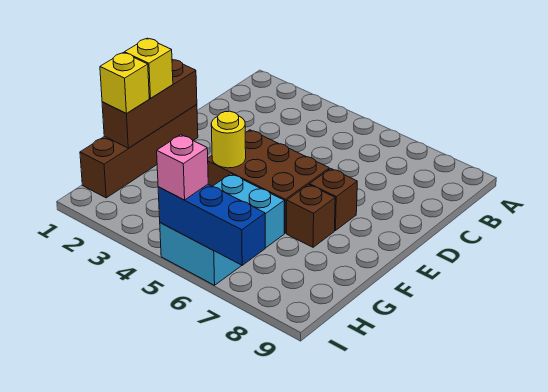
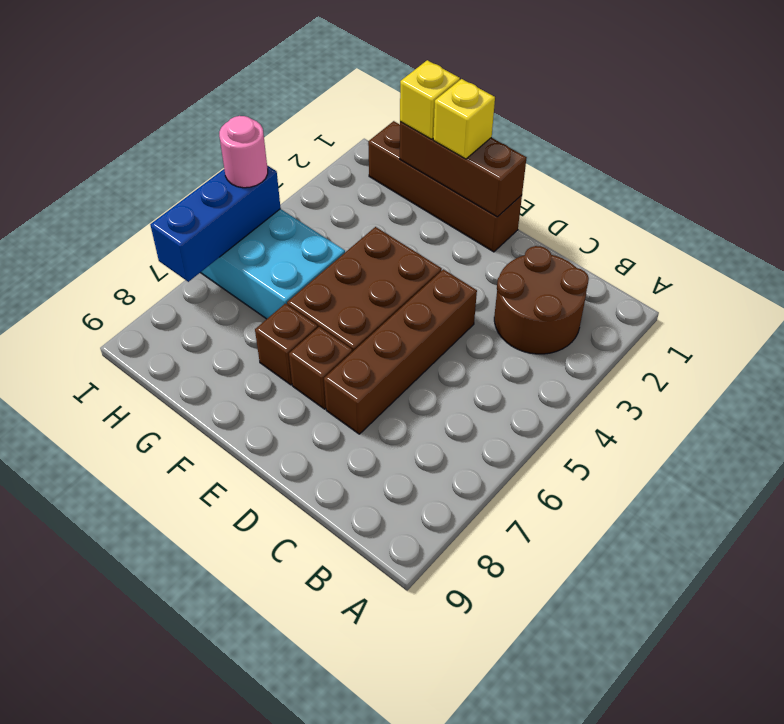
none -> brown round brick B2:C3 level 1
none -> brown brick D4:D7 level 1
yellow round brick F4 level 2 -> none
pink brick I5 level 3 -> pink round brick I5 level 3

